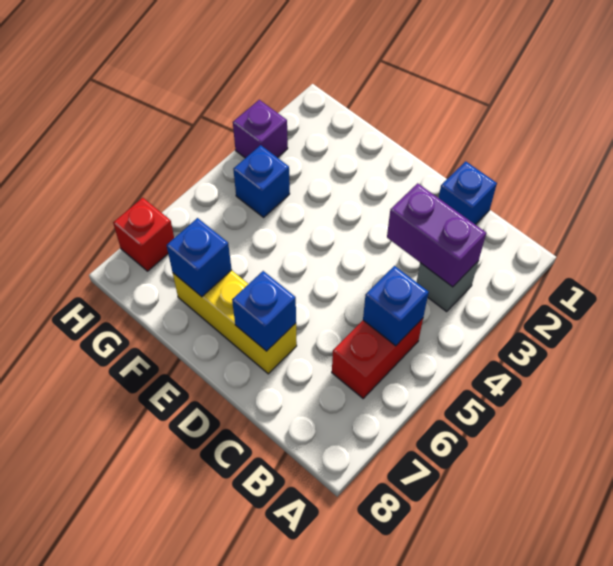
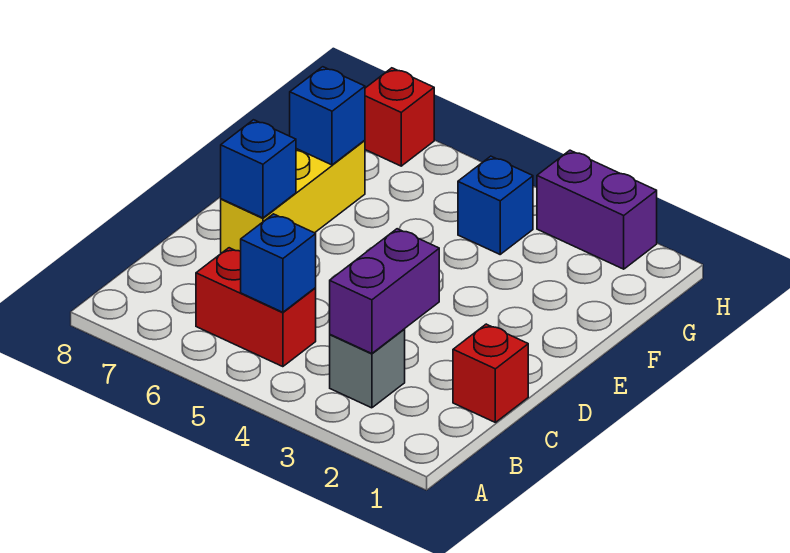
blue brick C1 level 1 -> red brick C1 level 1
purple brick H3 level 1 -> purple brick H2:H3 level 1

